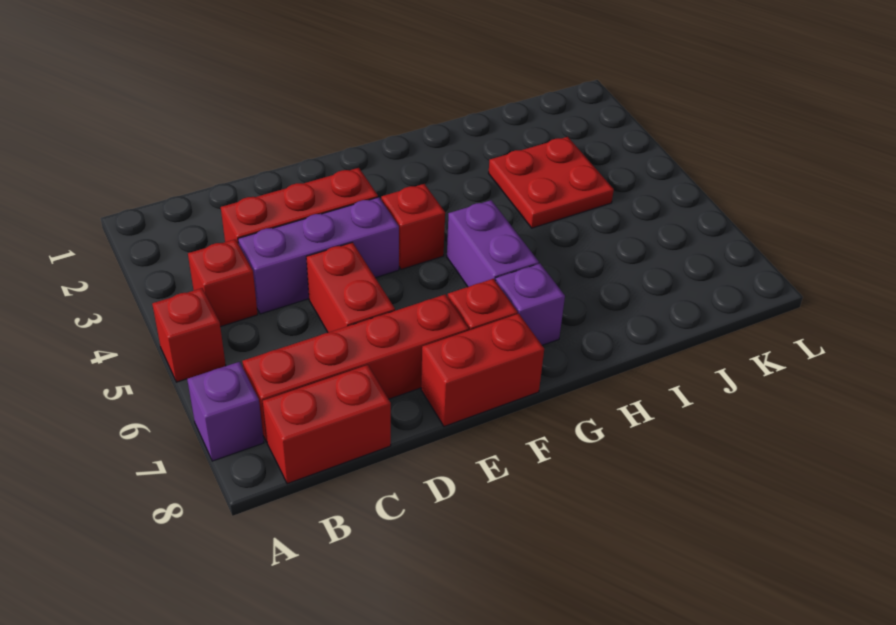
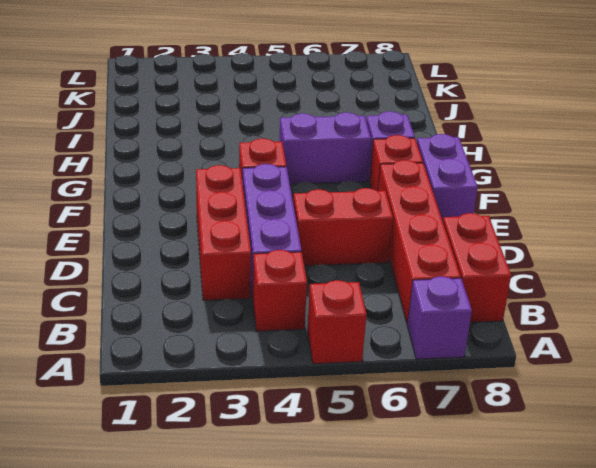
red brick E8:F8 level 1 -> purple brick E8:F8 level 1
red plate I3:J4 level 1 -> none

